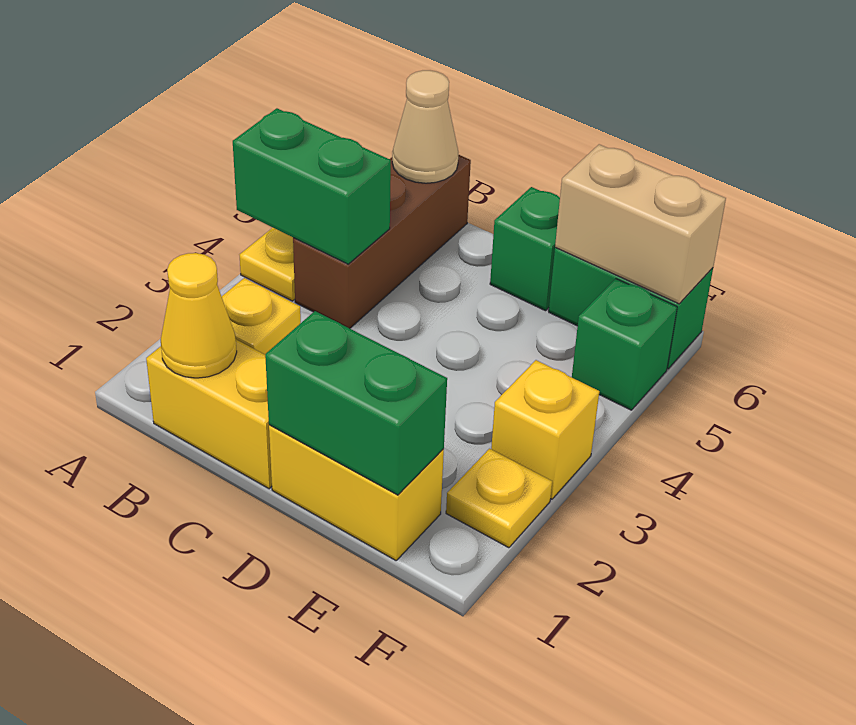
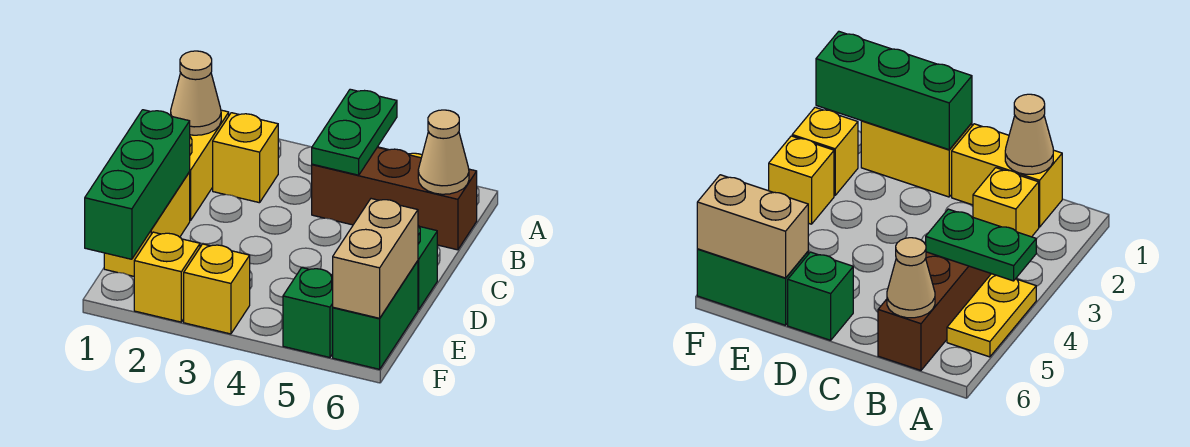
green brick A4:B4 level 2 -> green plate A4:B4 level 2
yellow cone B1 level 2 -> tan cone B1 level 2
green brick D1:E1 level 2 -> green brick D1:F1 level 2
yellow plate F2 level 1 -> yellow brick F2 level 1

